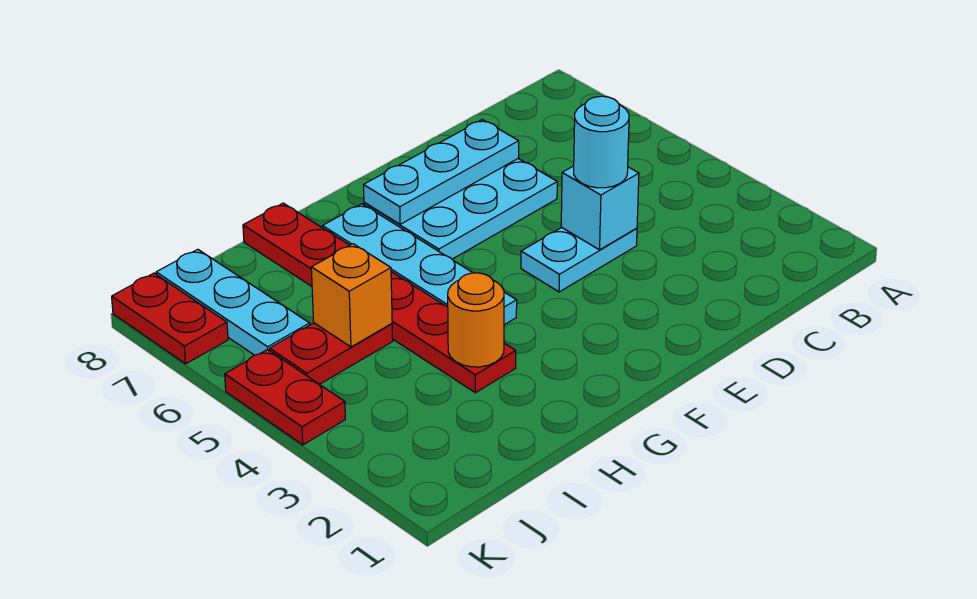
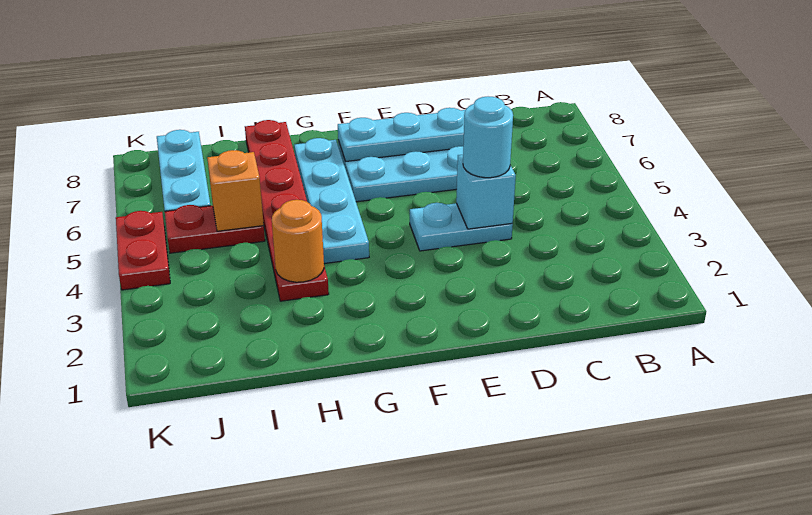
red plate K7:K8 level 1 -> none

